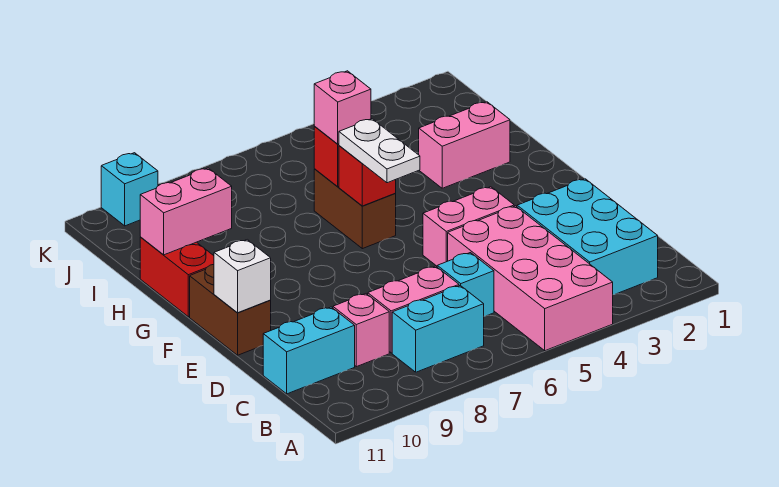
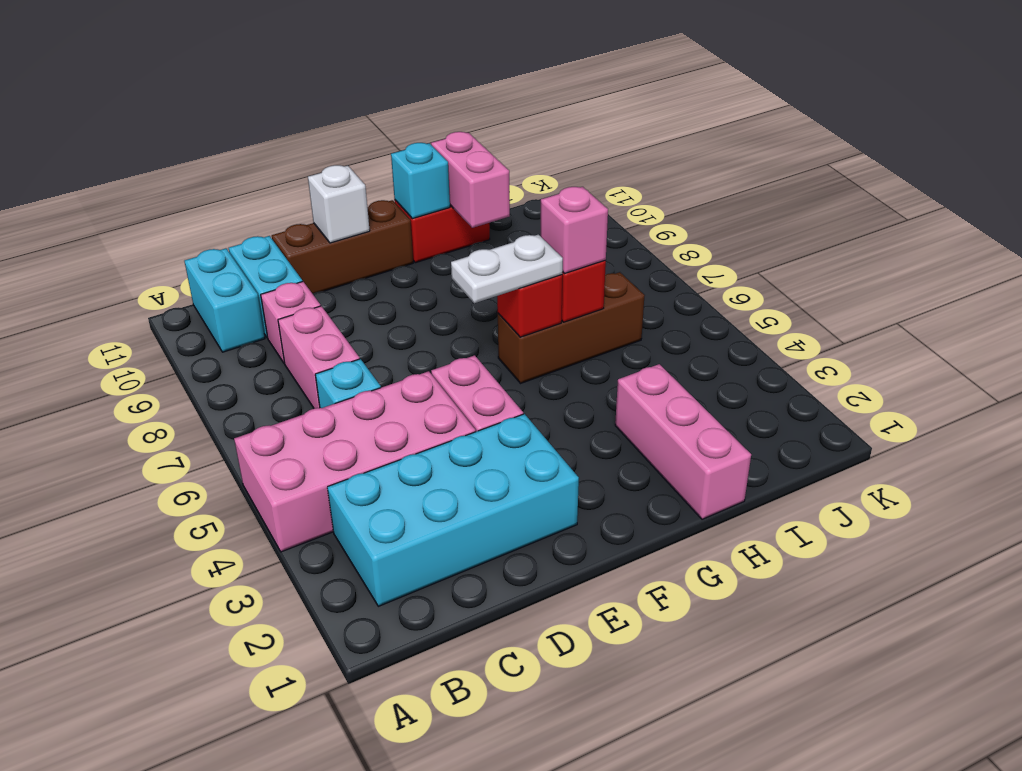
cyan brick B2:D3 level 1 -> cyan brick B2:E3 level 1
cyan brick B7:B8 level 1 -> cyan brick B10:B11 level 1
brown brick E11:F11 level 1 -> brown brick D11:F11 level 1
brown brick G6:H6 level 1 -> brown brick G6:I6 level 1
pink brick H2:H3 level 1 -> pink brick H1:H3 level 1
cyan brick K10 level 1 -> cyan brick G11 level 2

